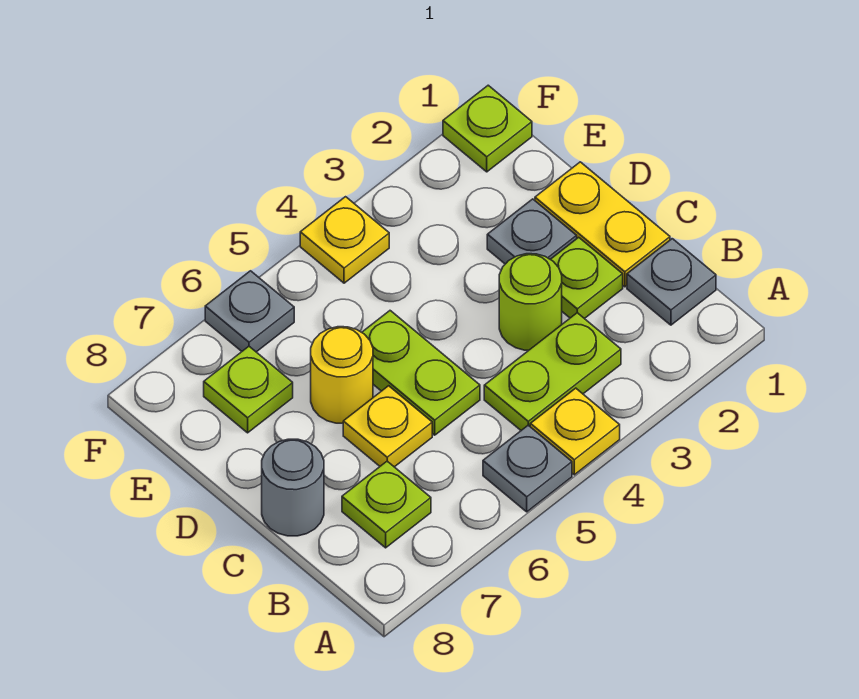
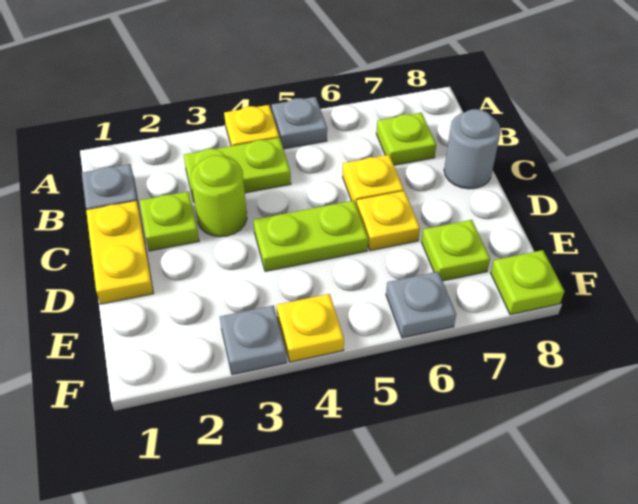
lime plate C5:D5 level 1 -> lime plate D4:D5 level 1
grey plate D2 level 1 -> grey plate F3 level 1
yellow round brick D6 level 1 -> yellow plate D6 level 1
lime plate F1 level 1 -> lime plate F8 level 1

